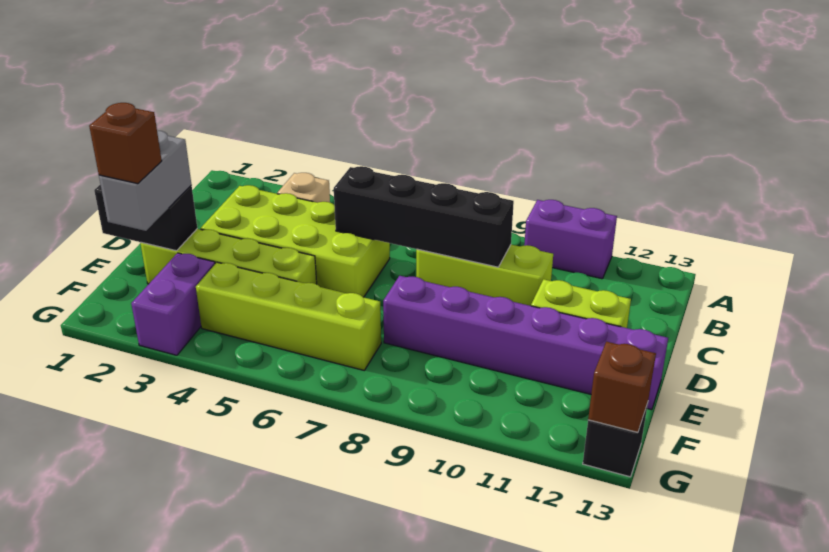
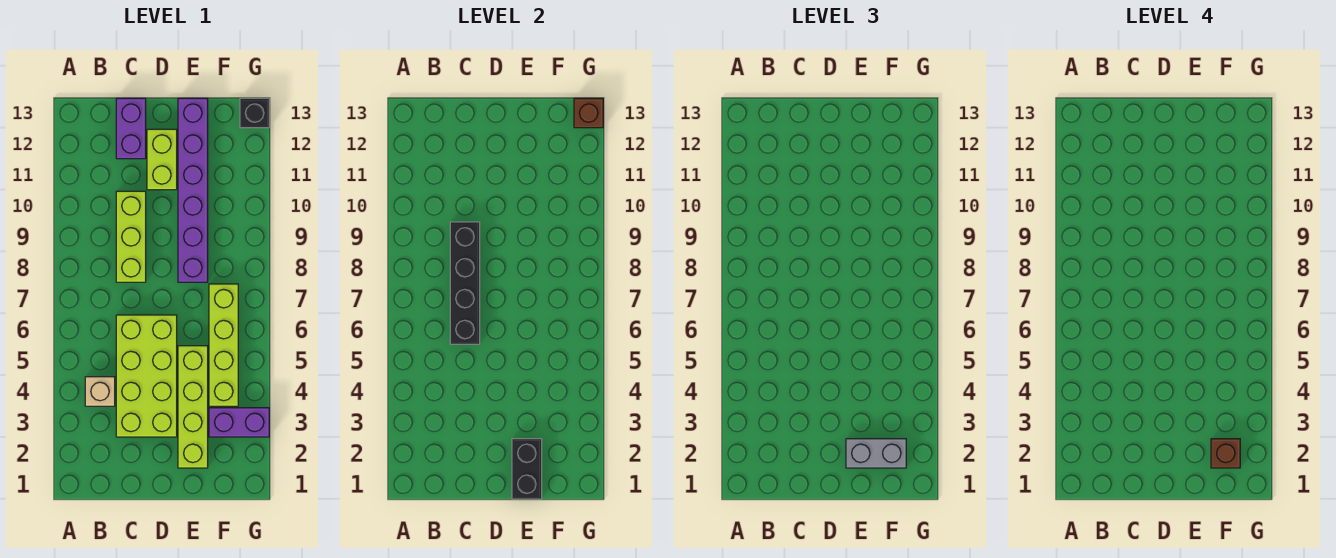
purple brick A10:A11 level 1 -> purple brick C12:C13 level 1

